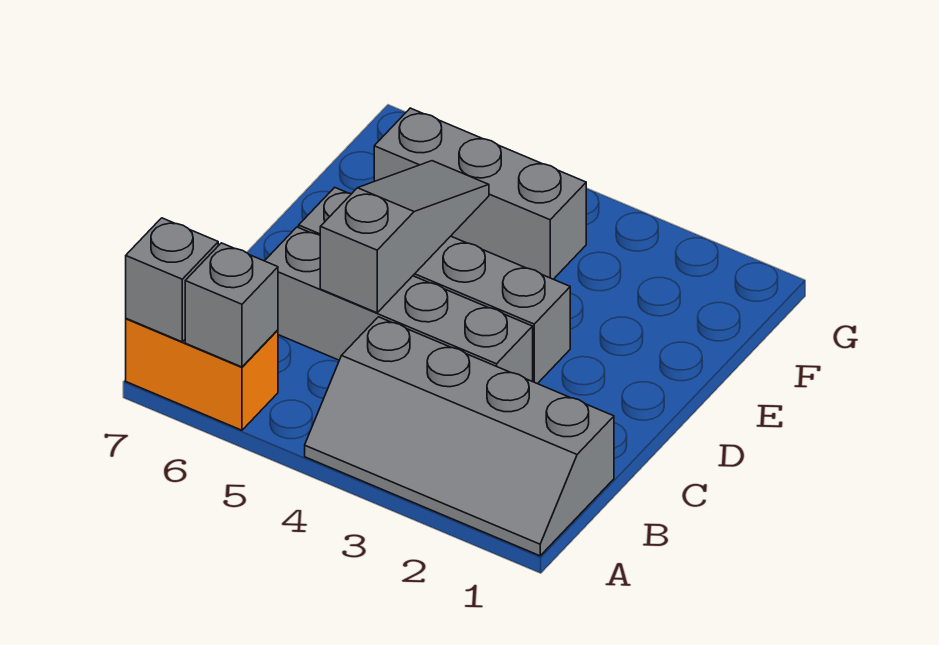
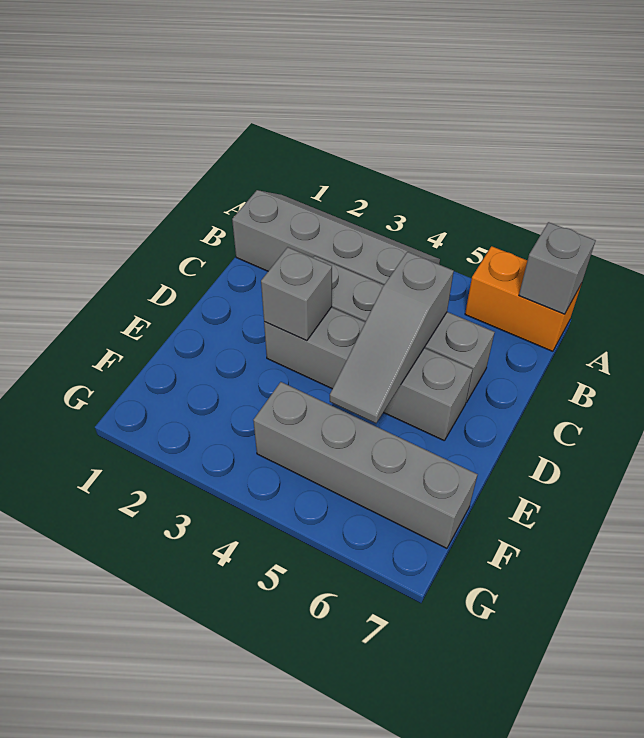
grey brick A6 level 2 -> grey brick D3 level 2
grey brick F4:F6 level 1 -> grey brick F4:F7 level 1

